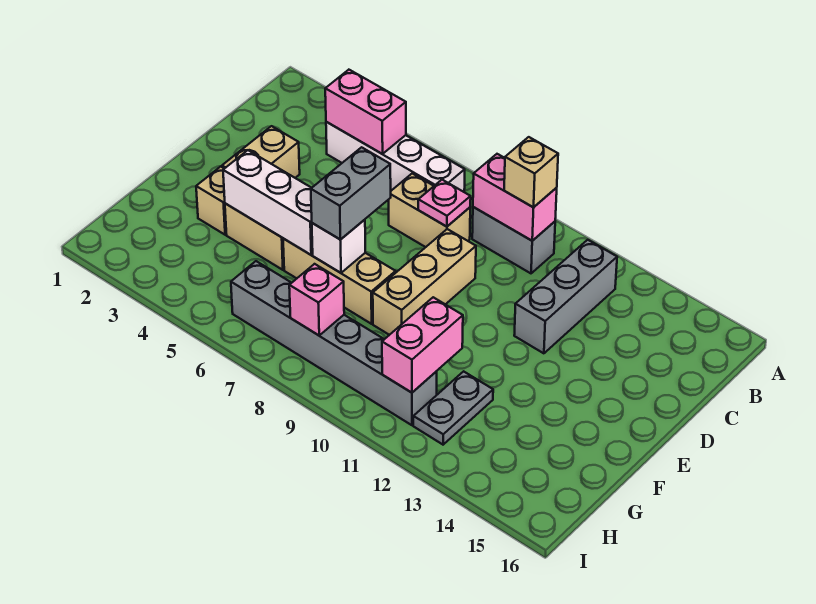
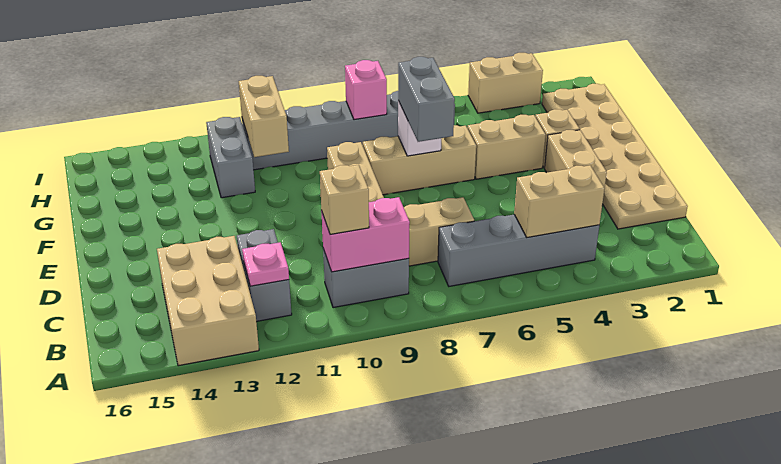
none -> tan brick A13:C14 level 1
white brick B4:B7 level 1 -> grey brick B4:B7 level 1
pink brick B4:B5 level 2 -> tan brick B4:B5 level 2
grey brick B12:D12 level 1 -> grey brick B12:C12 level 1
none -> tan plate C1:H2 level 1
pink plate C8 level 2 -> pink plate B12 level 2
white brick F4:F6 level 2 -> none
pink brick G11:H11 level 2 -> tan brick G11:H11 level 2
grey plate G12:H12 level 1 -> grey brick G12:H12 level 1
none -> tan brick I3:I4 level 1

